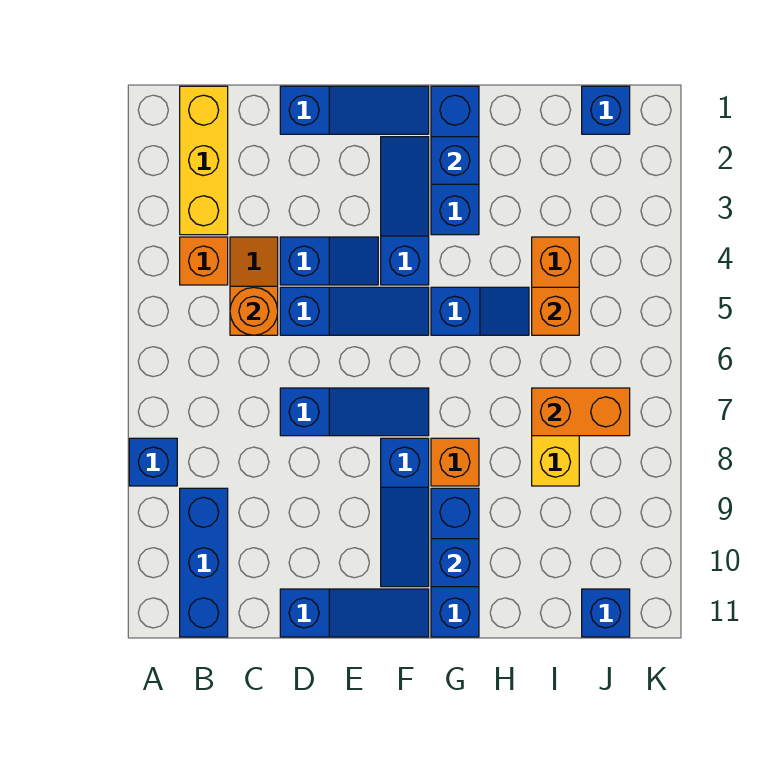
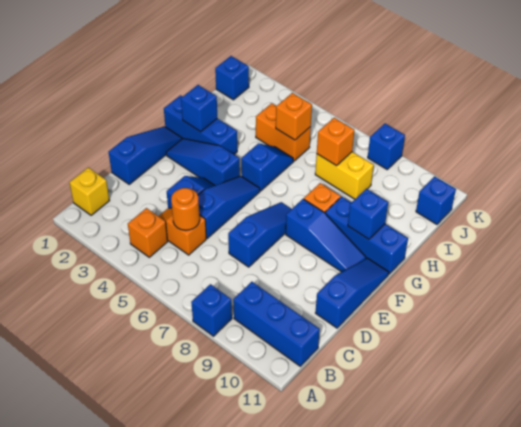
yellow brick B1:B3 level 1 -> yellow brick B1 level 1
orange brick I7:J7 level 2 -> orange brick I7 level 2
none -> blue brick K8 level 1

